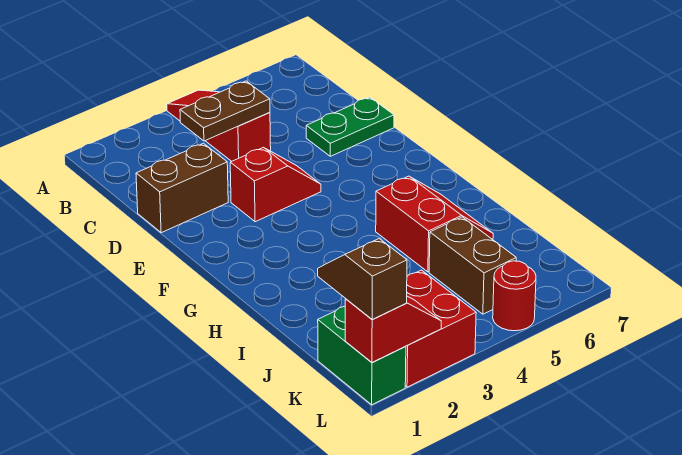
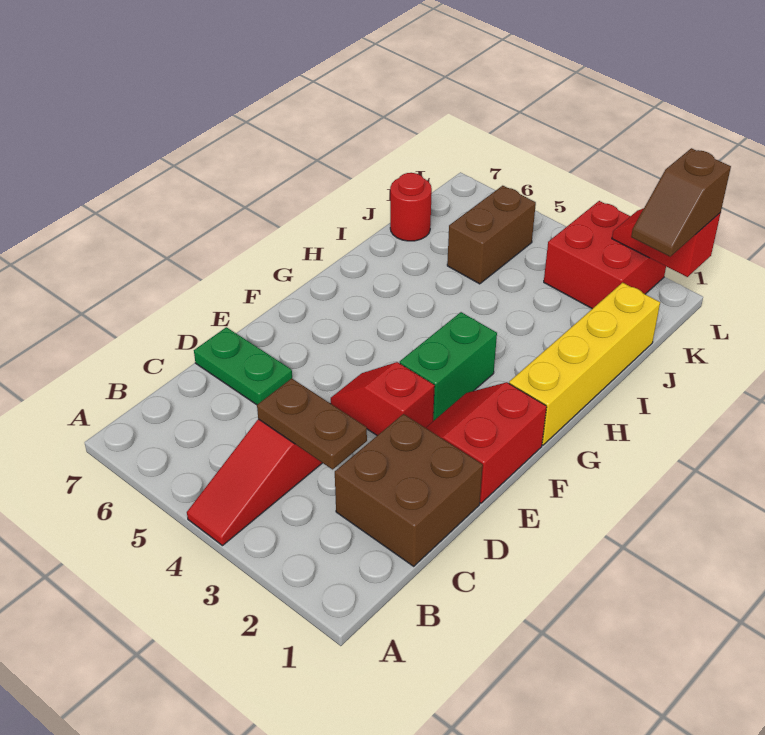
brown brick D1:D2 level 1 -> brown brick C1:D2 level 1
none -> yellow brick G1:J1 level 1
red slope H5:I6 level 1 top 5 -> red slope E1:F2 level 1 top 1
green brick K1:L1 level 1 -> green brick F3:G3 level 1
red round brick L5 level 1 -> red round brick J7 level 1

